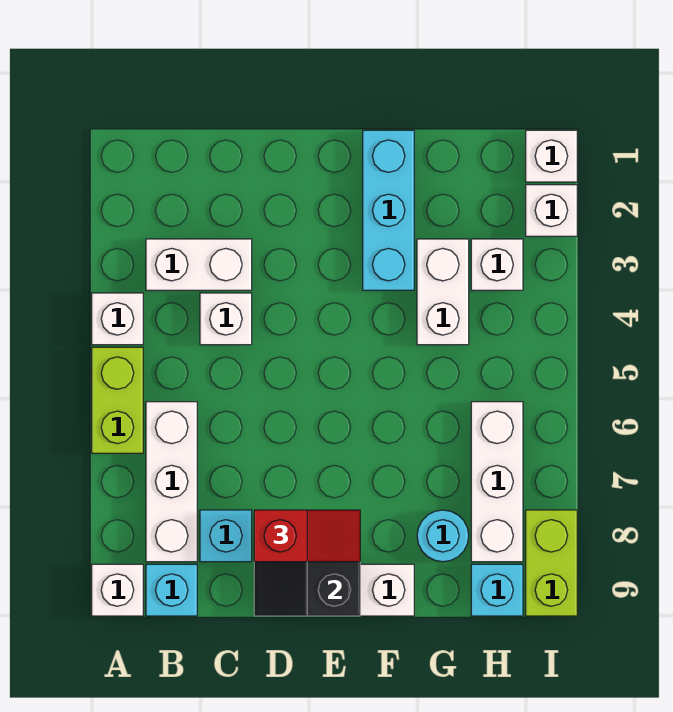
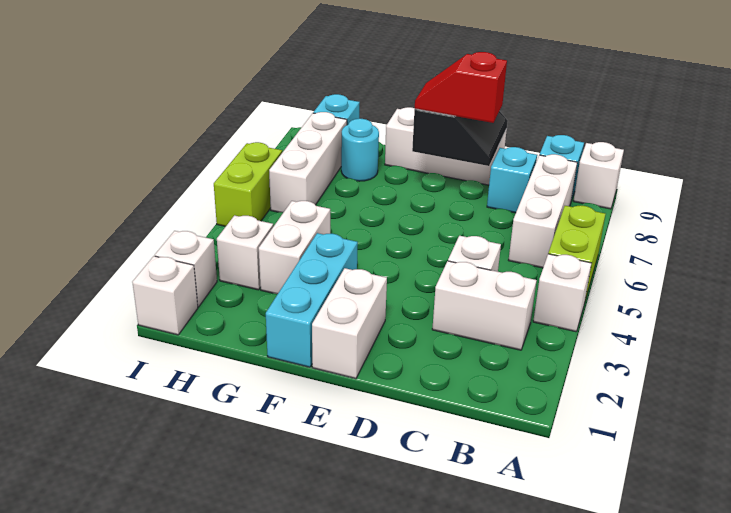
none -> white brick E1:E2 level 1
lime brick I8:I9 level 1 -> lime brick I5:I6 level 1

